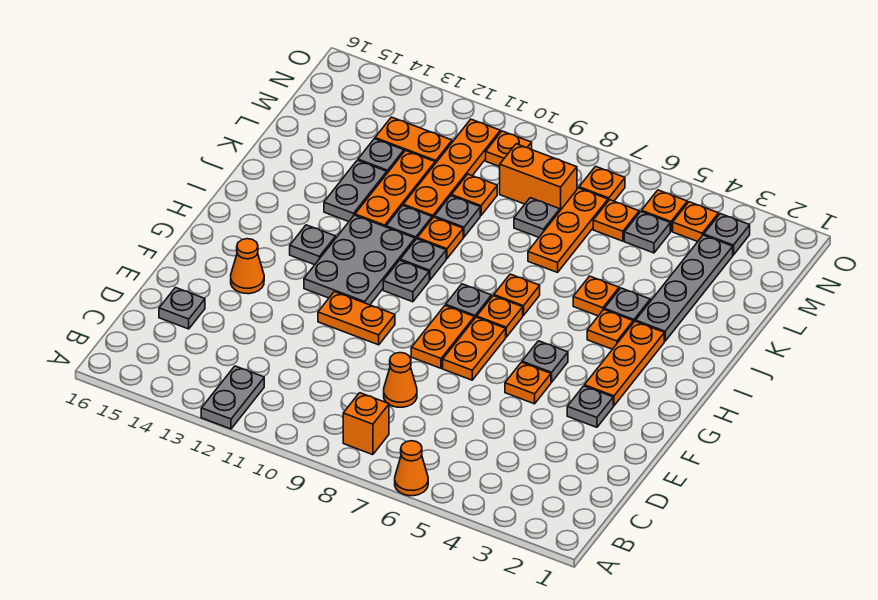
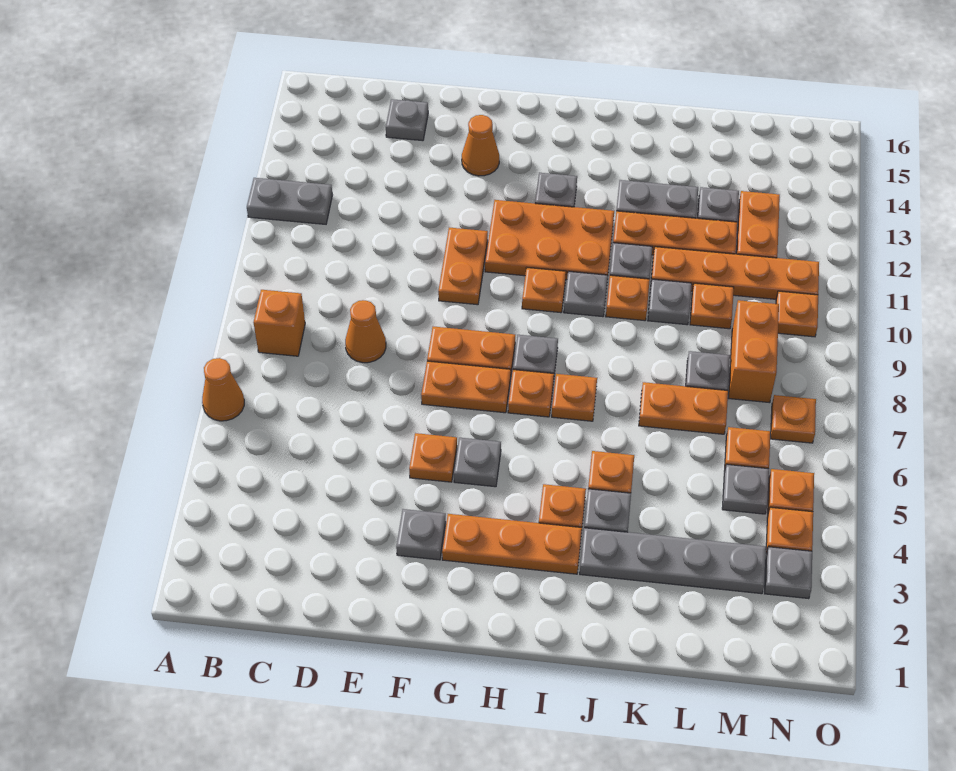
grey plate G11:I12 level 1 -> orange plate G11:I12 level 1
grey plate H10 level 1 -> orange plate H10 level 1
orange plate K7:M7 level 1 -> orange plate K7:L7 level 1

